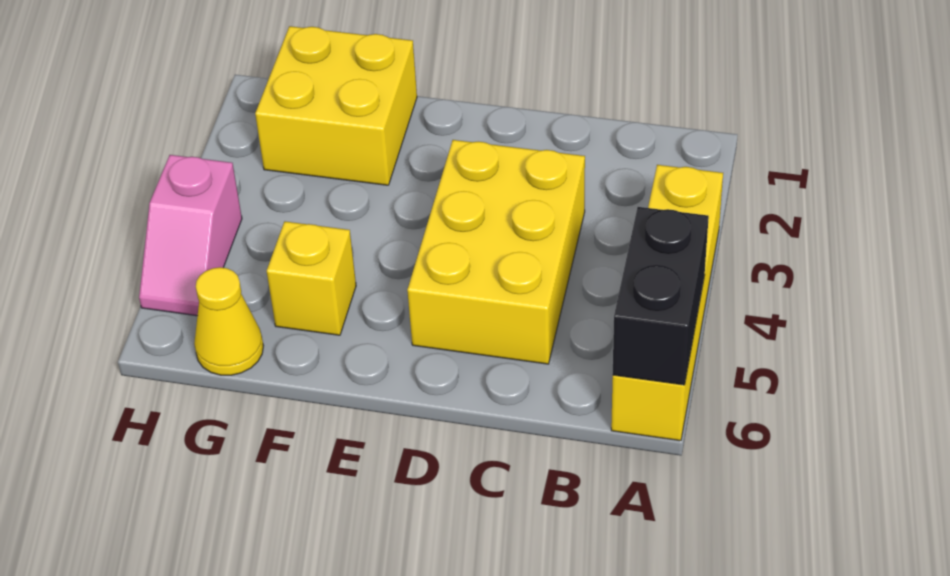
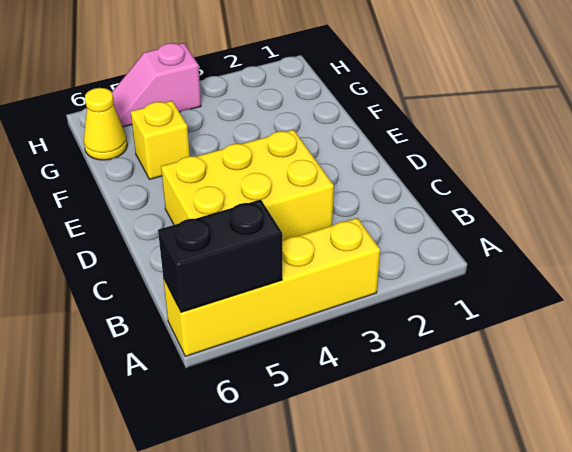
yellow brick F1:G2 level 1 -> none

